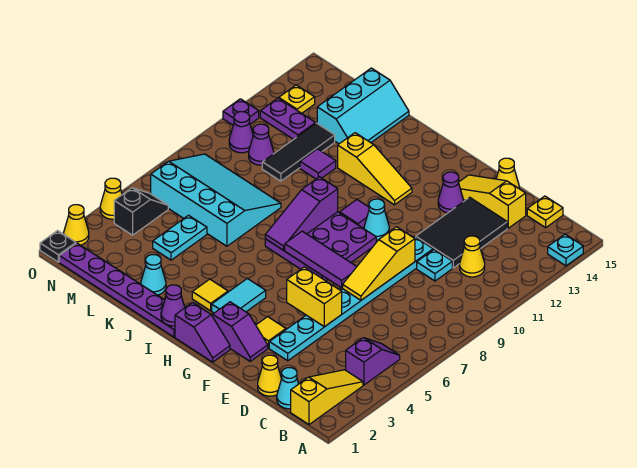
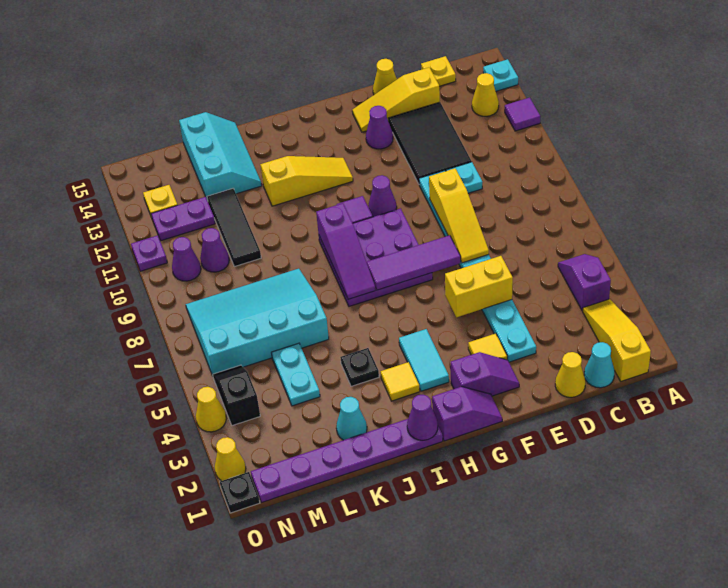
yellow cone C11 level 1 -> yellow cone B13 level 1
cyan cone G10 level 1 -> purple cone G10 level 1
none -> black plate J4 level 1
purple tile K11 level 1 -> purple tile A12 level 1

